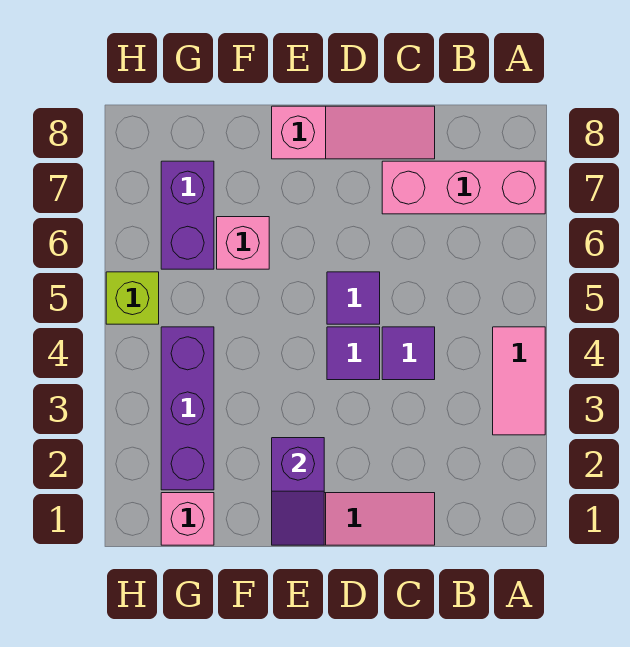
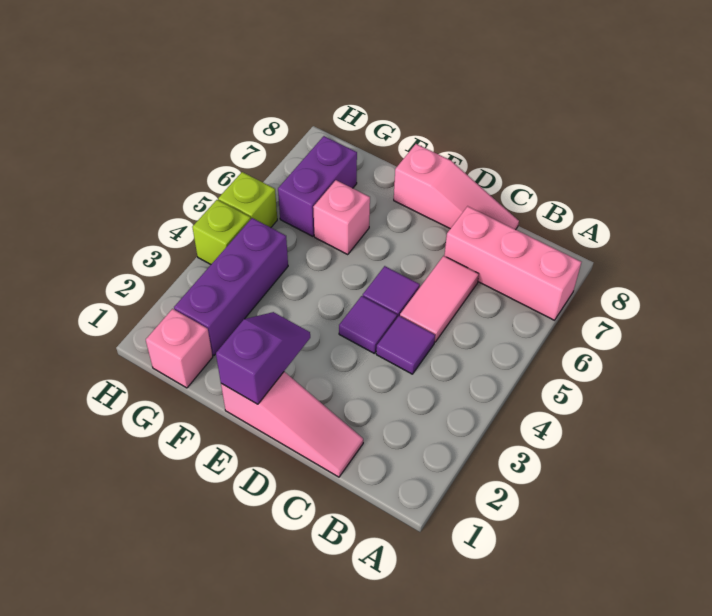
pink tile A3:A4 level 1 -> pink tile C5:C6 level 1
purple slope E1:E2 level 2 top 2 -> purple slope E1:E2 level 2 top 1
none -> lime brick H4 level 1

